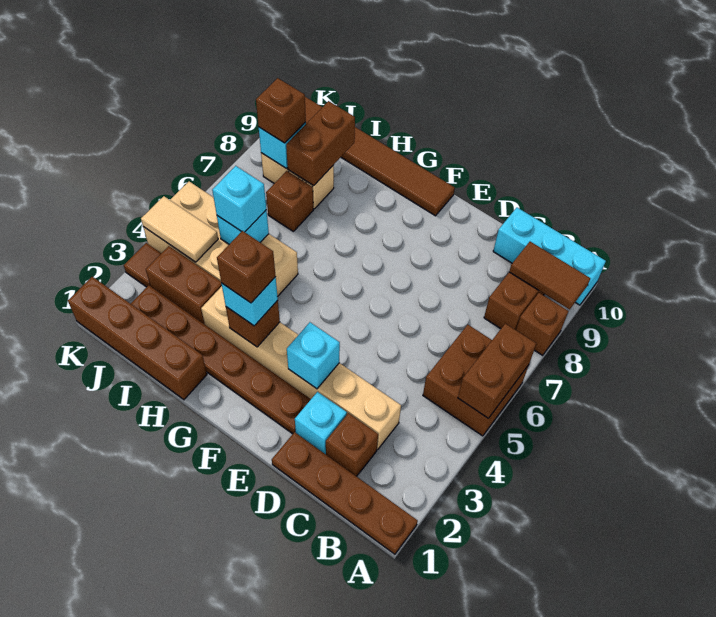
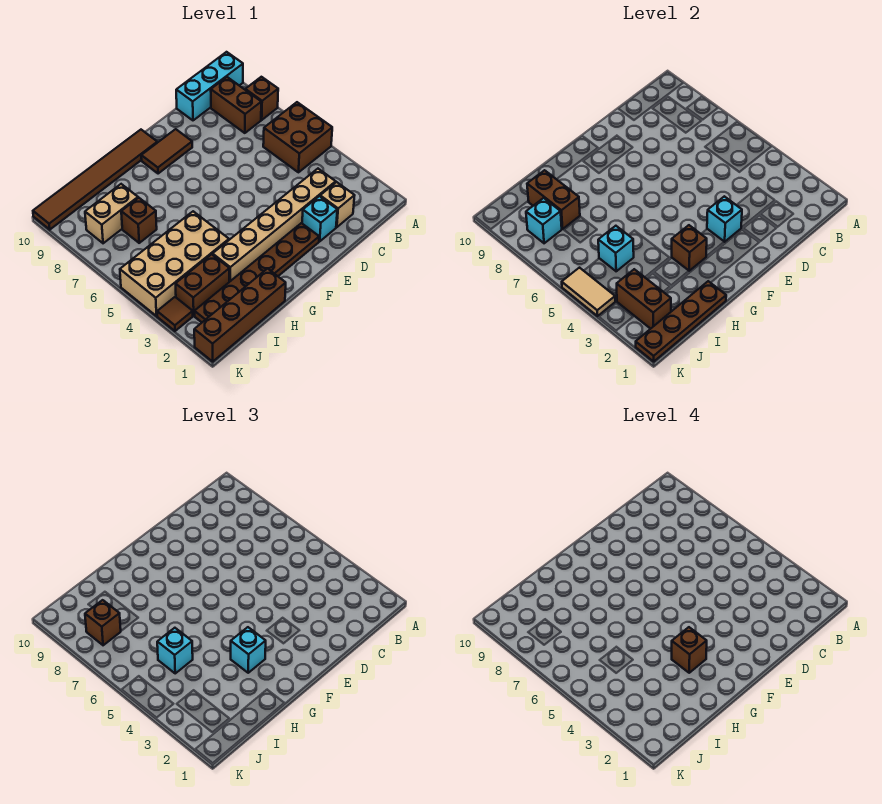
brown plate A1:D1 level 1 -> brown plate H1:K1 level 2
brown brick A5:A6 level 2 -> brown brick J2:J3 level 2
brown tile A9:B9 level 2 -> brown tile E9:F9 level 1
brown brick C2 level 1 -> tan brick C2 level 1
tan tile J4:K4 level 2 -> tan tile K4:K5 level 2

